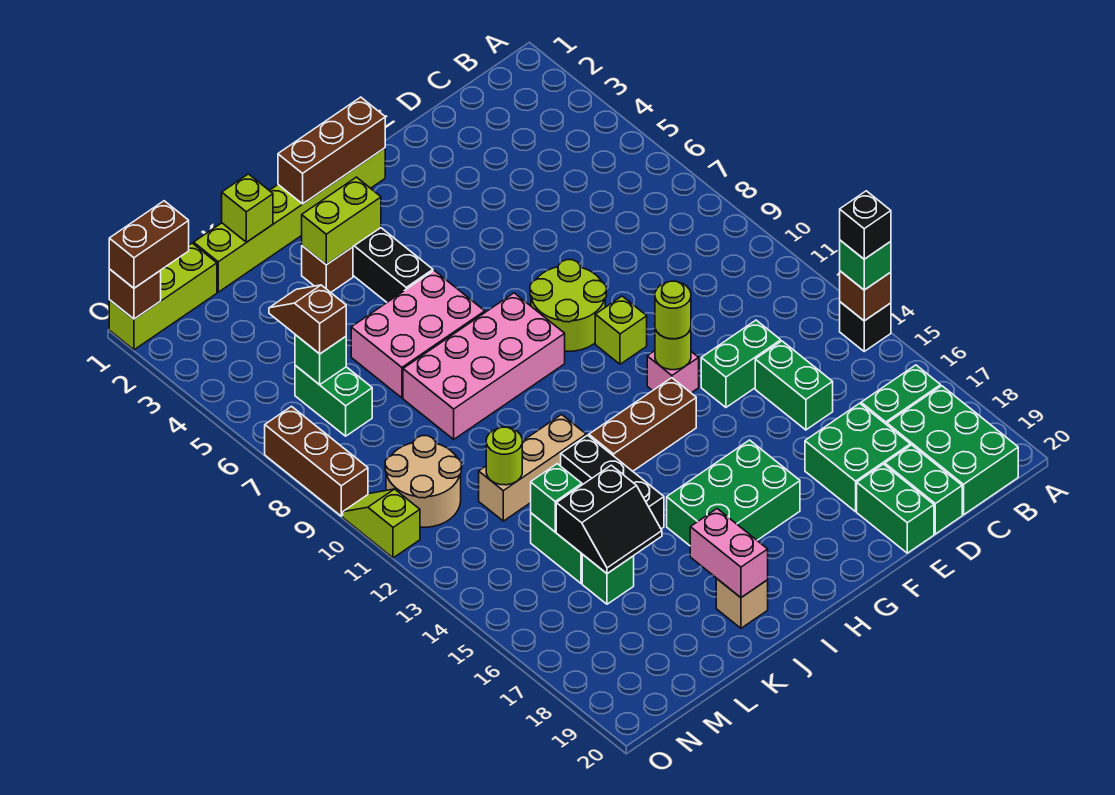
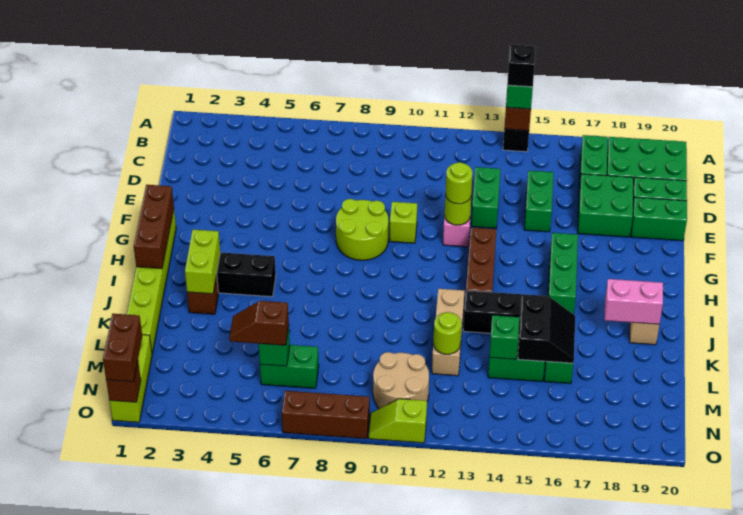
green brick D14:D15 level 1 -> green brick D15:E15 level 1
green brick G16:I17 level 1 -> green brick G16:I16 level 1
pink brick H8:K9 level 1 -> none
pink brick I6:K7 level 1 -> none
lime brick K1 level 2 -> none

